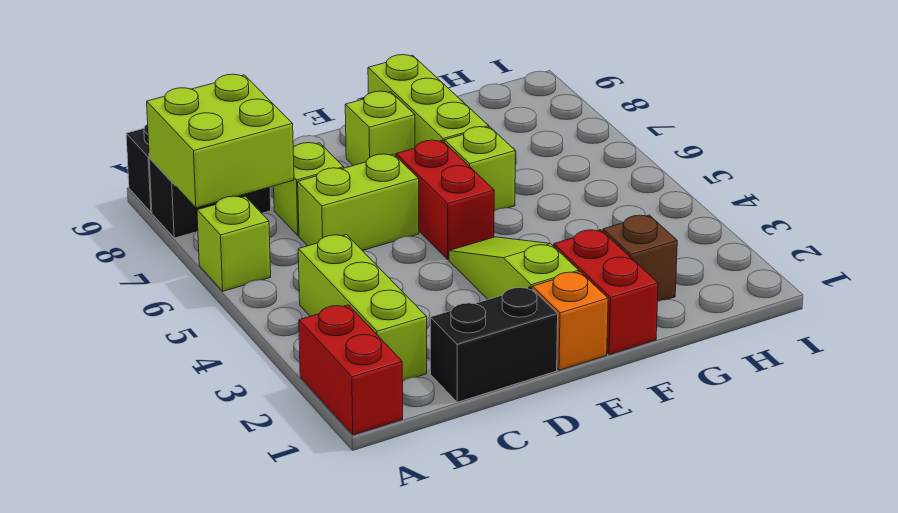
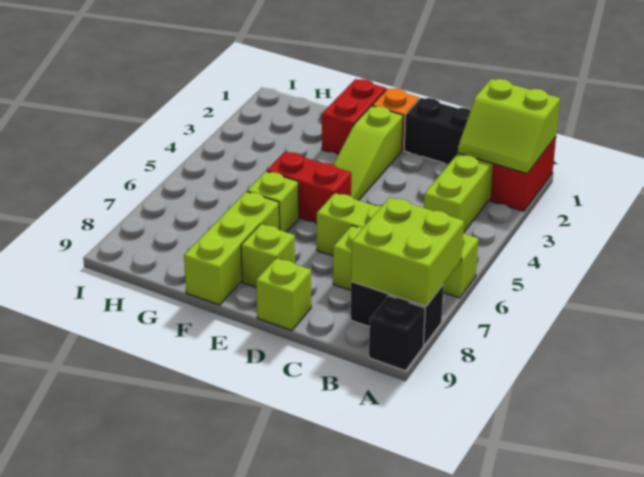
none -> lime slope A1:B2 level 2 top 1
none -> lime brick D9 level 1
red brick E5:E6 level 1 -> red brick E5:F5 level 1
brown brick G2 level 1 -> none

